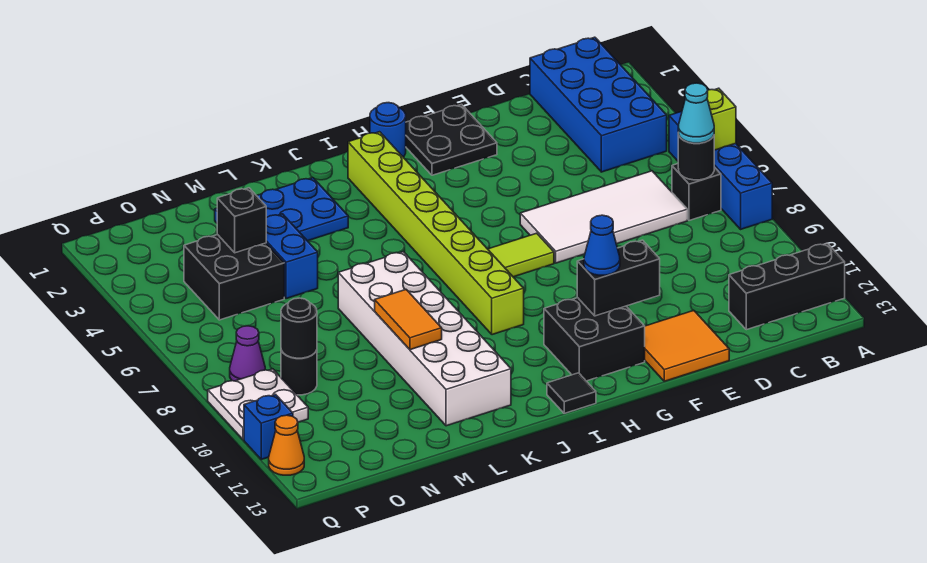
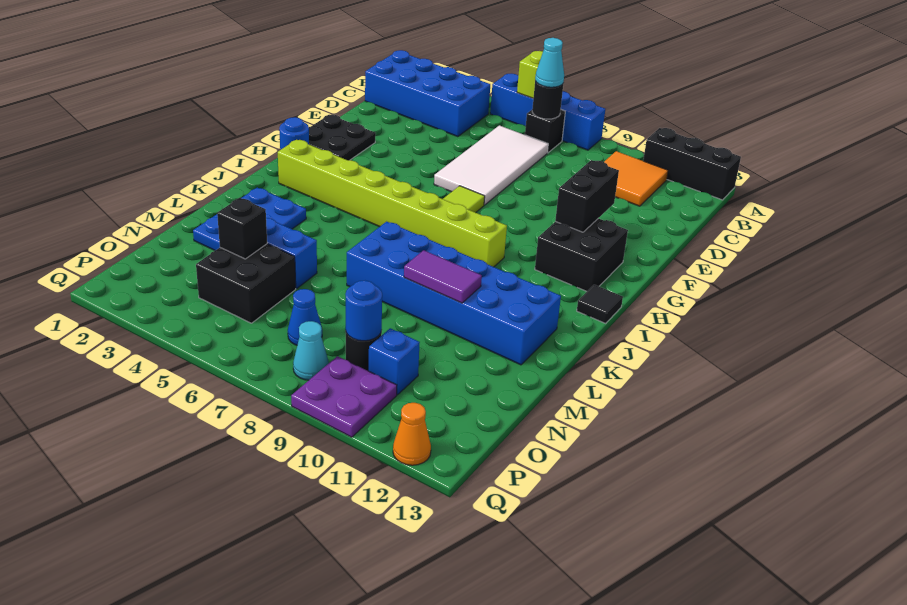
black brick A12:C12 level 1 -> black brick A11:A13 level 1
orange tile E12:F13 level 1 -> orange tile B10:C11 level 1
blue cone G11 level 3 -> blue cone O7 level 1
white brick K7:L12 level 1 -> blue brick K7:L12 level 1
orange tile L9:L10 level 2 -> purple tile L9:L10 level 2
black round brick O9 level 2 -> blue round brick O9 level 2
purple cone P8 level 1 -> cyan cone P8 level 1
white plate P9:Q10 level 1 -> purple plate P9:Q10 level 1
blue brick Q11 level 1 -> blue brick O10 level 1

